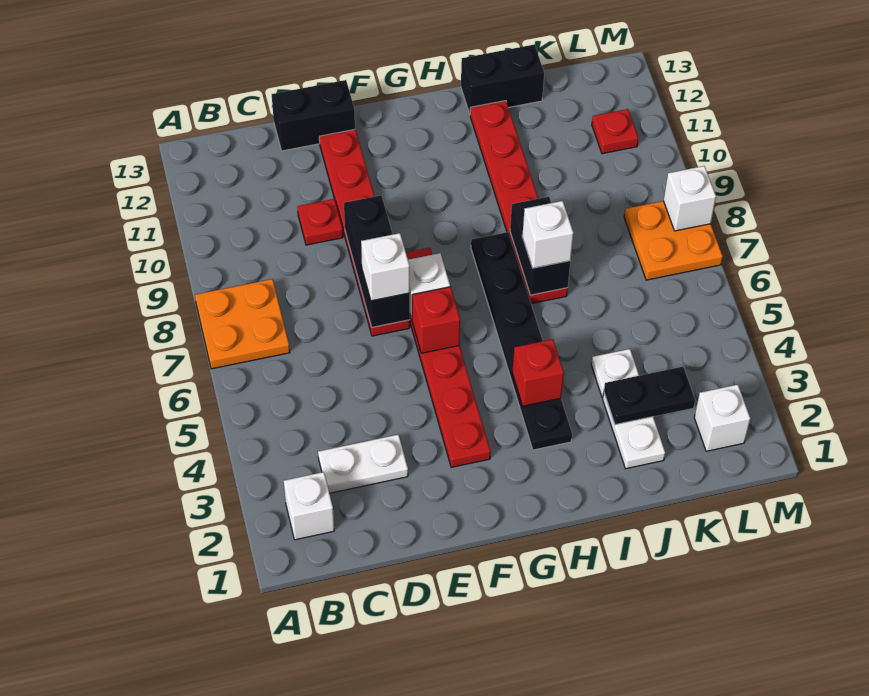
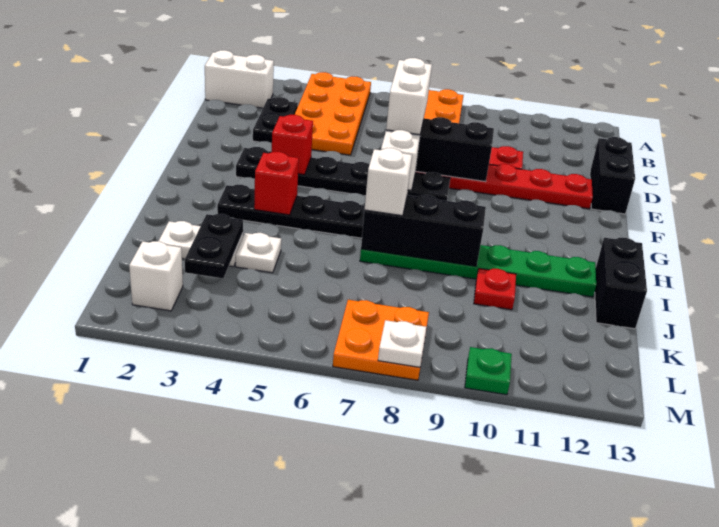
none -> orange plate A4:D5 level 1
white brick B2 level 1 -> white brick B1:B2 level 1
white plate C3:D3 level 1 -> black plate C3:D3 level 1
white brick E7 level 3 -> white brick D7:E7 level 3
red plate F3:F8 level 1 -> black plate F3:F8 level 1
red brick F6 level 2 -> red brick F4 level 2
red plate I7:I12 level 1 -> green plate I7:I12 level 1
black brick I7:I8 level 2 -> black brick I7:I9 level 2
red plate L11 level 1 -> red plate J10 level 1
white brick M8 level 2 -> white plate M8 level 2
none -> green plate M10 level 1

